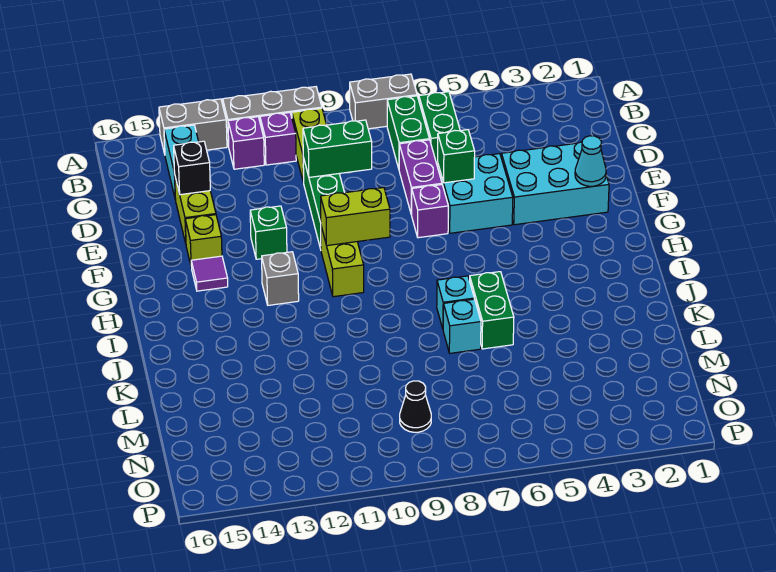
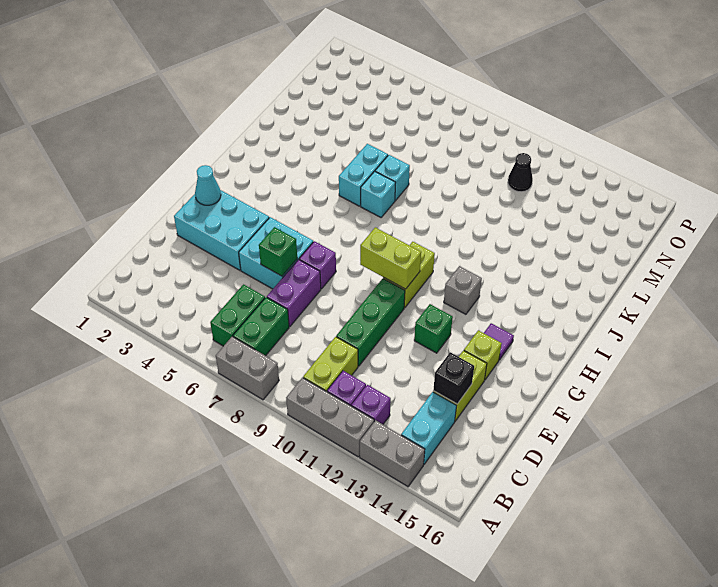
green brick D9:D10 level 2 -> none
green brick J6:K6 level 1 -> cyan brick J6:K6 level 1
black cone N9 level 1 -> black cone N11 level 1

